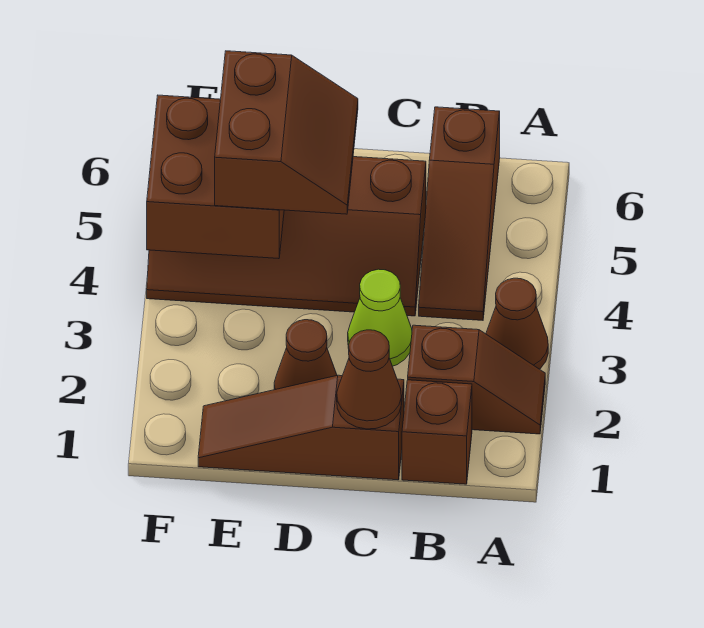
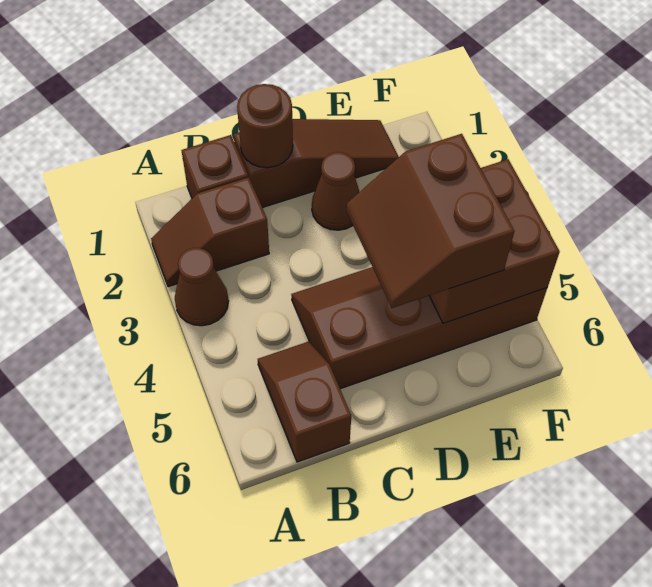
brown slope B4:B6 level 1 top 6 -> brown slope B5:B6 level 1 top 6
brown cone C1 level 2 -> brown round brick C1 level 2
lime cone C3 level 1 -> none

